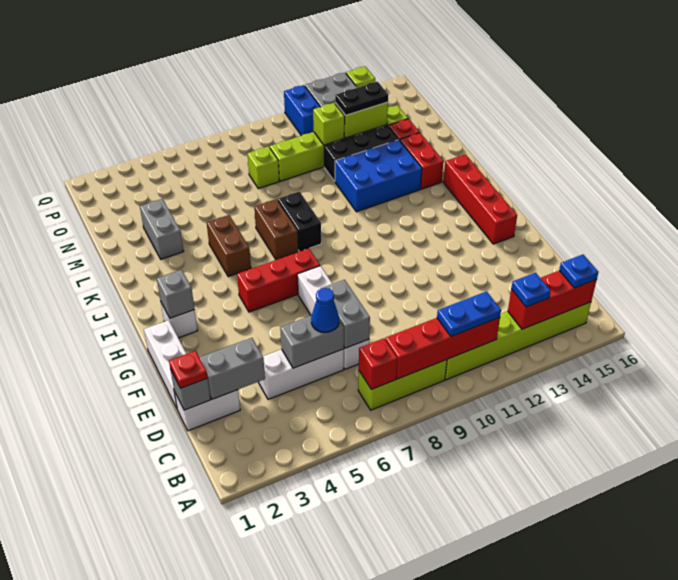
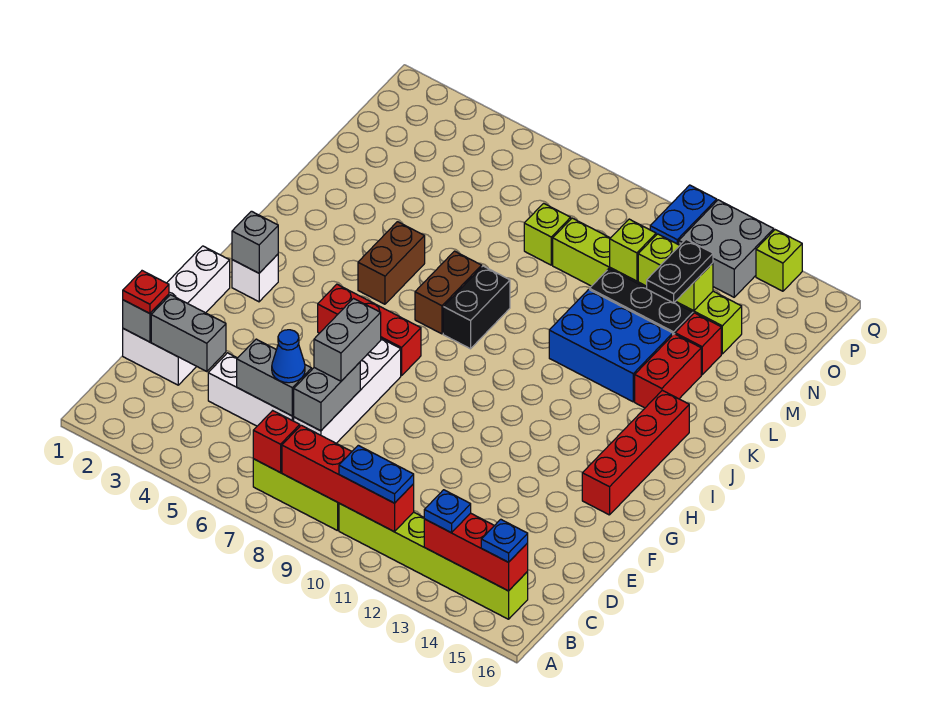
grey brick L3:M3 level 1 -> grey brick E7:F7 level 3
black plate N12:N13 level 3 -> black plate M13:N13 level 3

